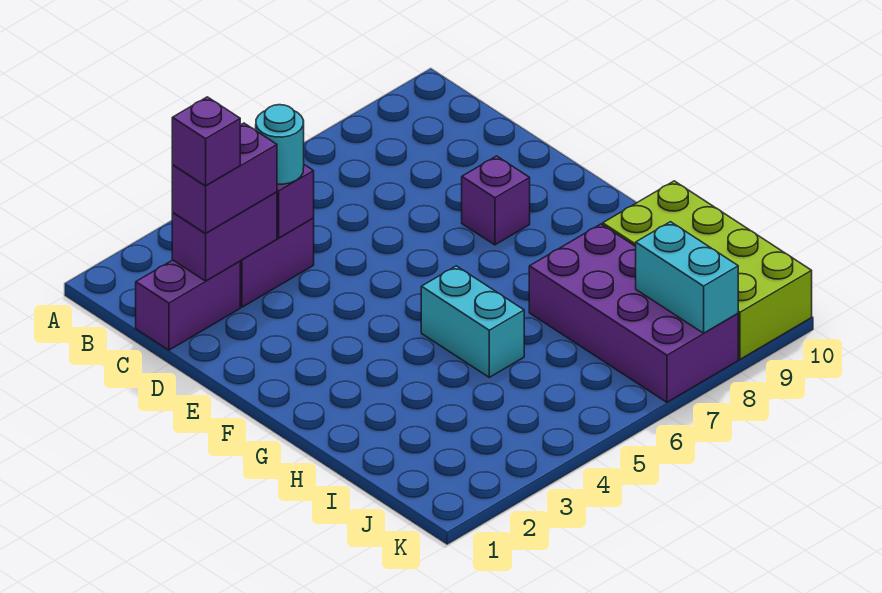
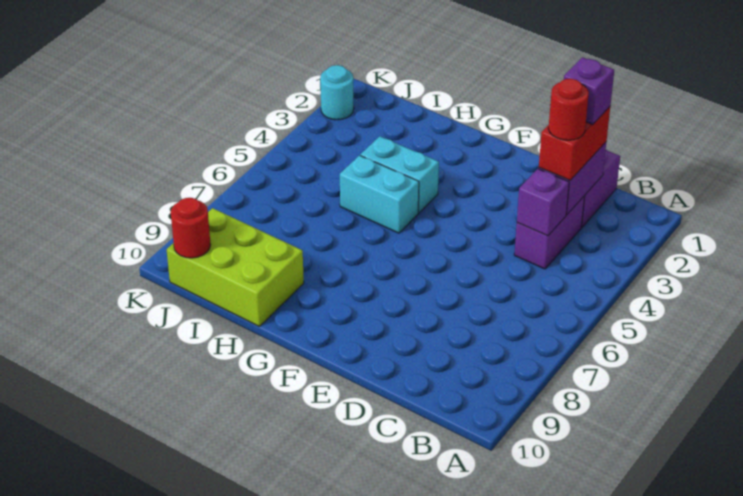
purple brick C2:C3 level 3 -> red brick C2:C3 level 3
none -> red round brick C3 level 4
cyan round brick C4 level 3 -> cyan round brick K2 level 1
purple brick E8 level 1 -> none
purple brick H7:K8 level 1 -> none
lime brick H9:K10 level 1 -> lime brick H9:J10 level 1
cyan brick J8:K8 level 2 -> cyan brick G4:H4 level 1
none -> red round brick J10 level 2

